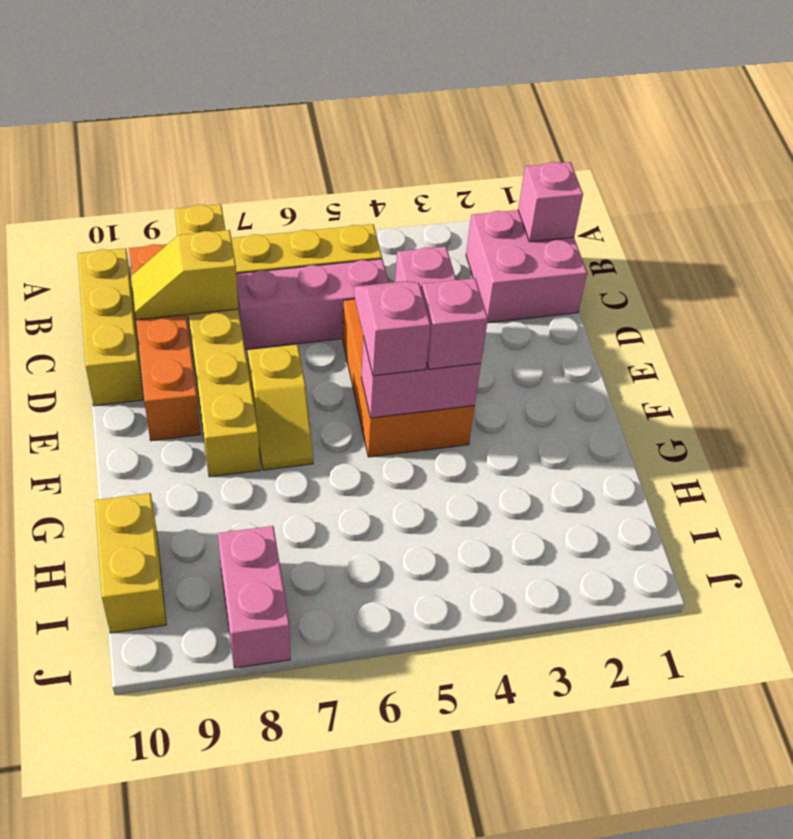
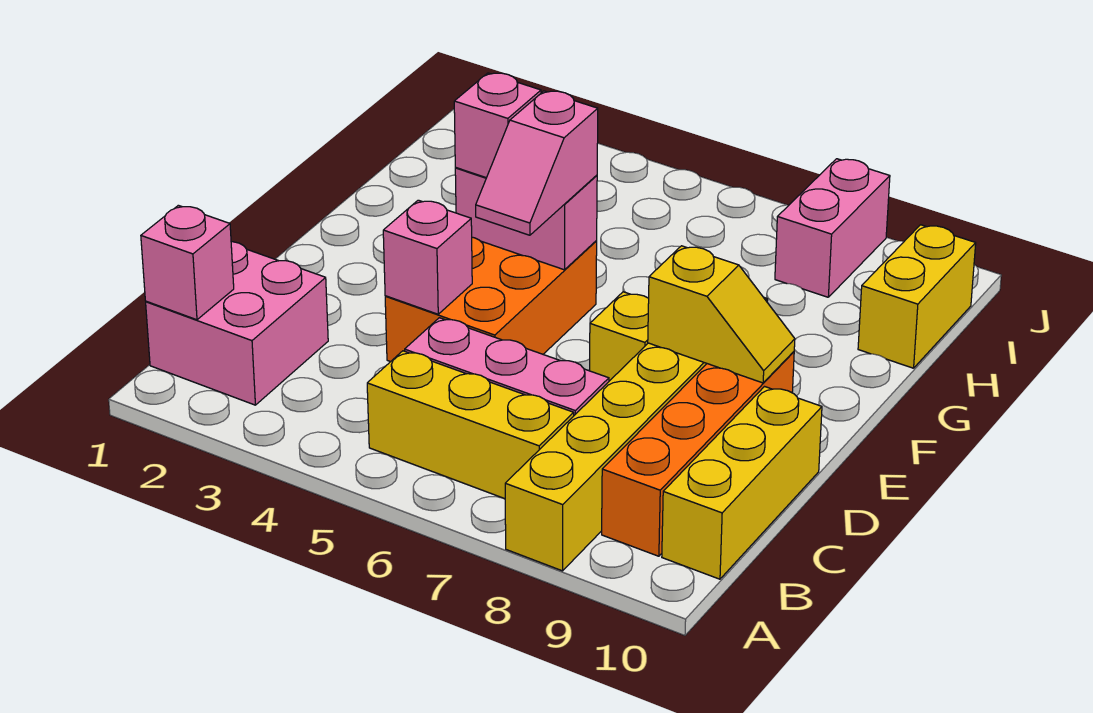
yellow slope C8:C9 level 2 top 8 -> yellow slope E8:E9 level 2 top 8

